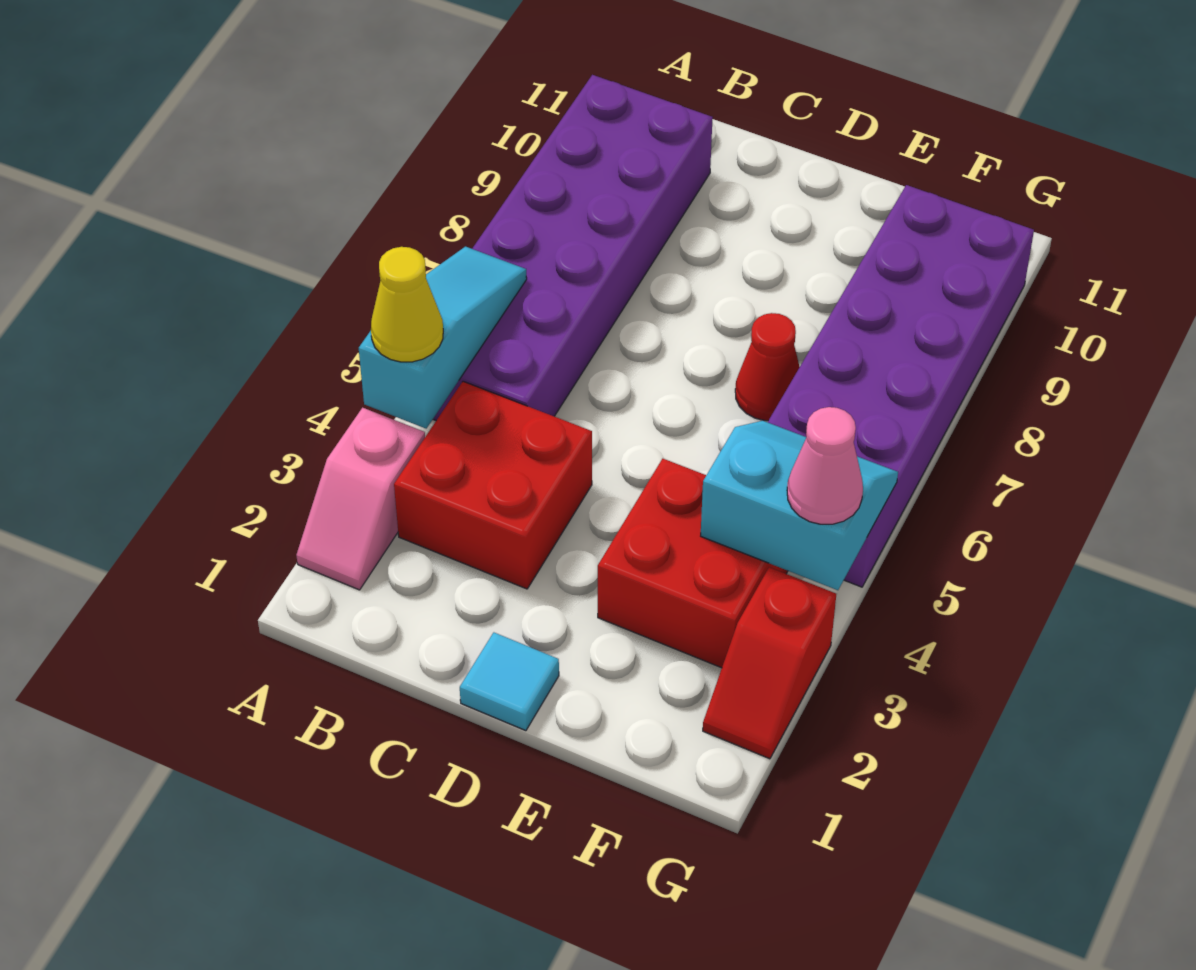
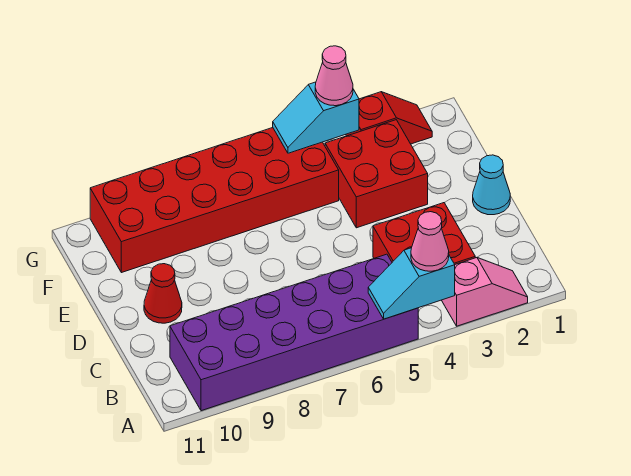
cyan slope A4:A6 level 2 top 4 -> cyan slope A4:A5 level 2 top 4
yellow cone A4 level 3 -> pink cone A4 level 3
cyan tile D1 level 1 -> cyan cone D1 level 1
red cone E7 level 1 -> red cone D10 level 1
cyan slope F4:G5 level 2 top 4 -> cyan slope G4:G5 level 2 top 4
purple brick F5:G10 level 1 -> red brick F5:G10 level 1

